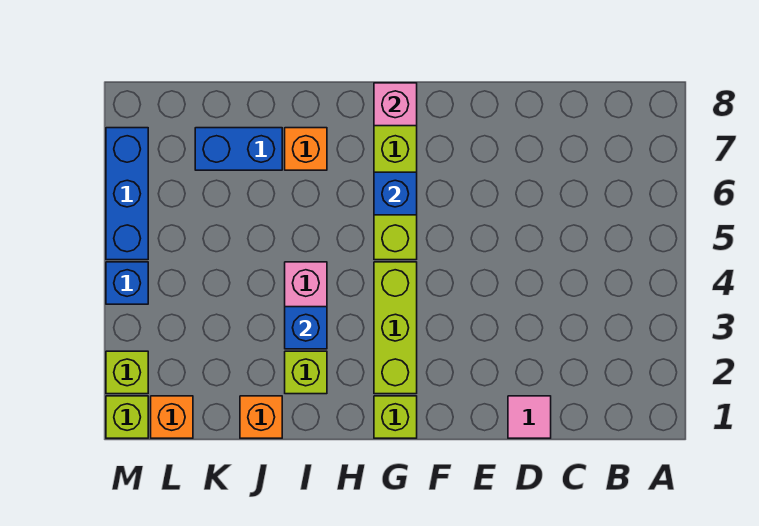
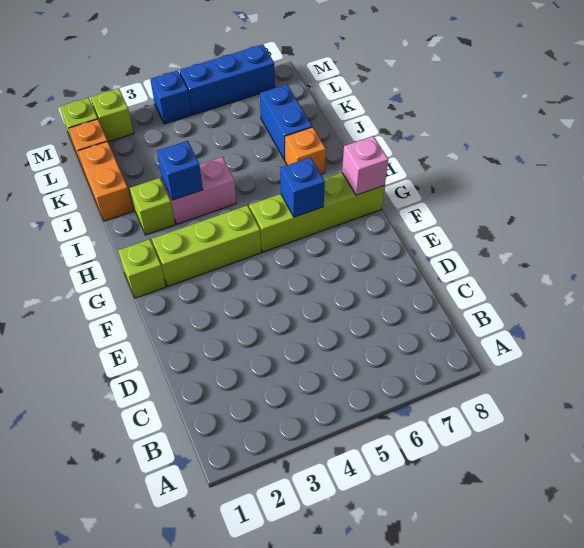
pink tile D1 level 1 -> none
orange brick J1 level 1 -> orange brick J1:K1 level 1

